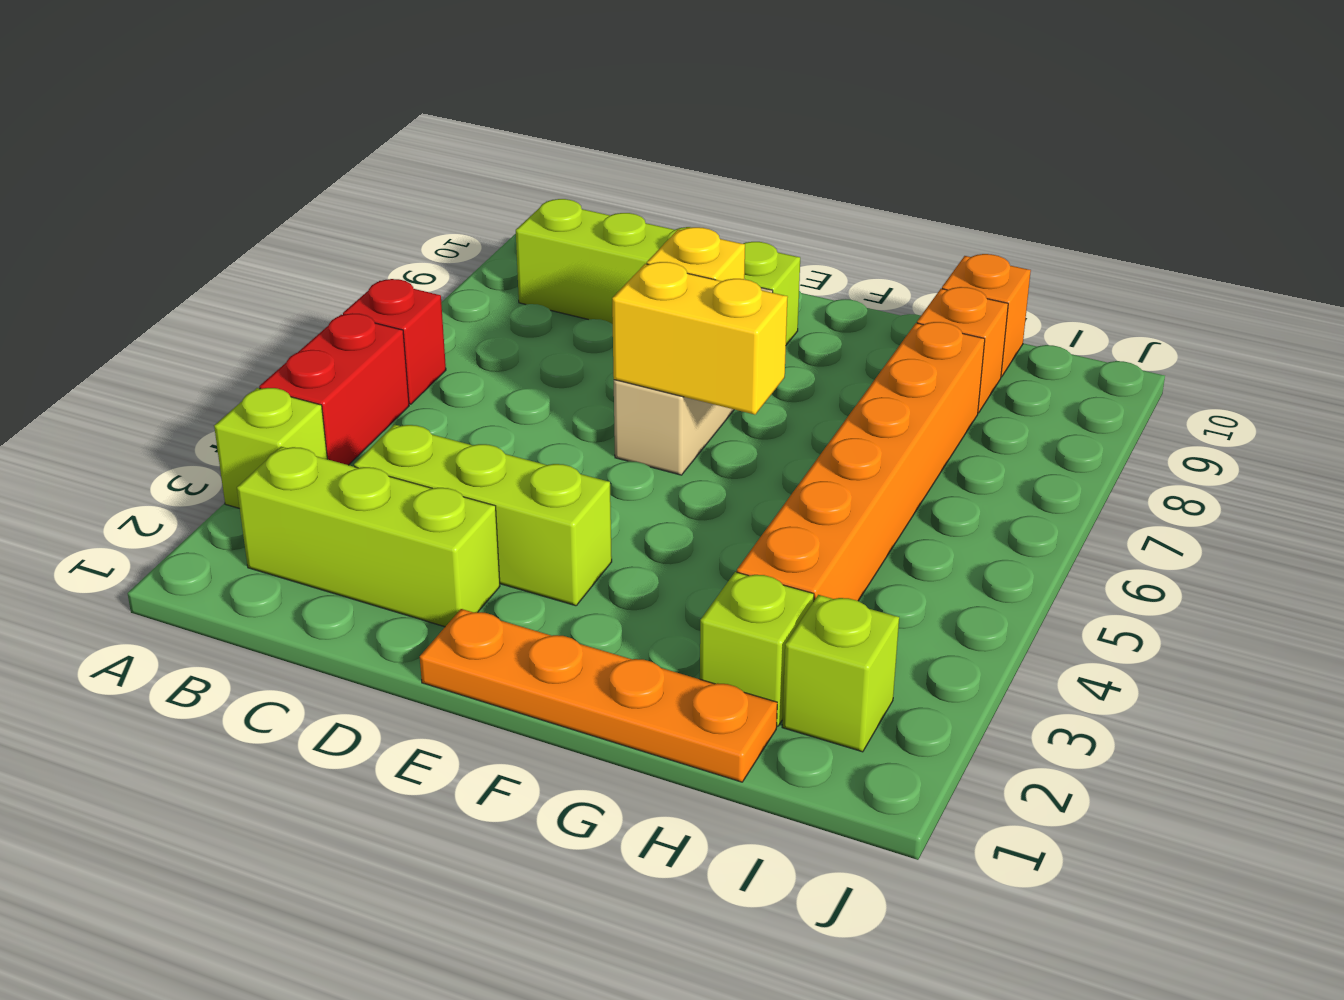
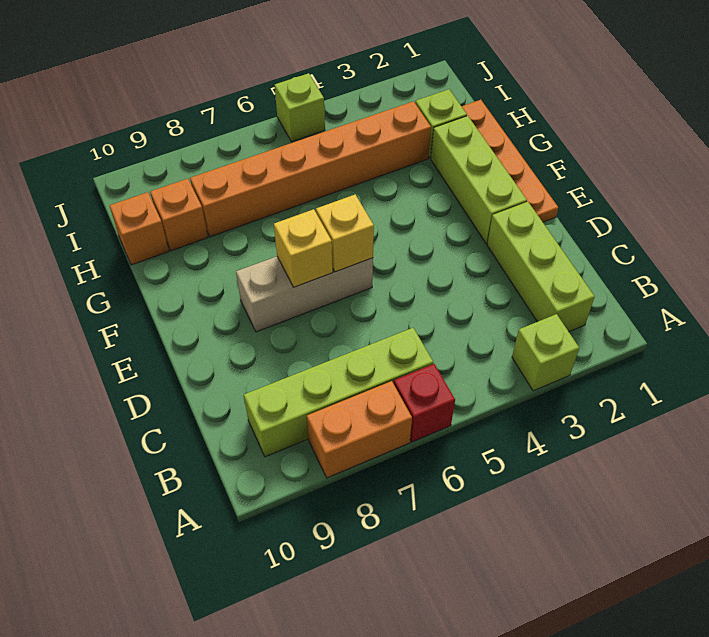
red brick A4:A5 level 1 -> none
none -> orange brick A7:A8 level 1
lime brick B9:E9 level 1 -> lime brick B6:B9 level 1
lime brick C3:E3 level 1 -> lime brick E2:G2 level 1
yellow brick E6:F6 level 2 -> yellow brick E6 level 2
lime brick I2 level 1 -> lime brick J5 level 1

